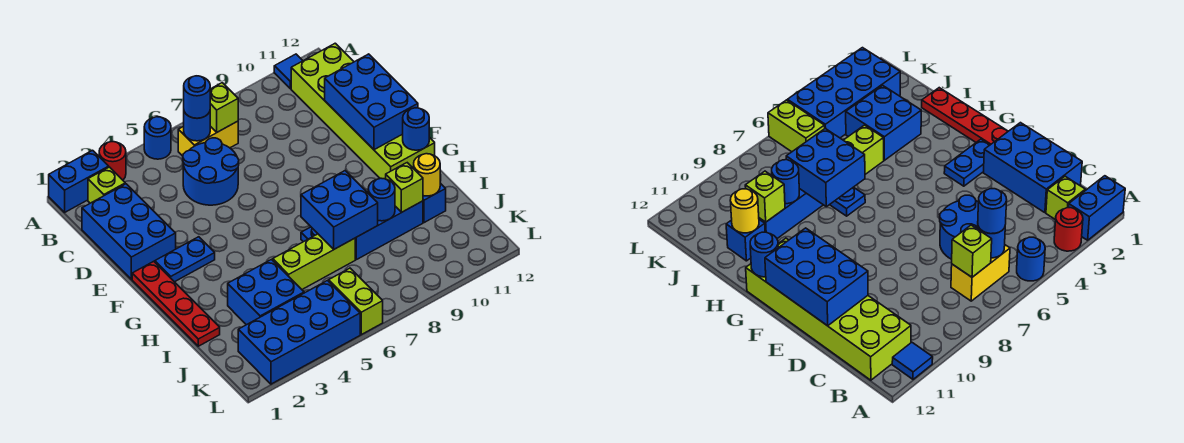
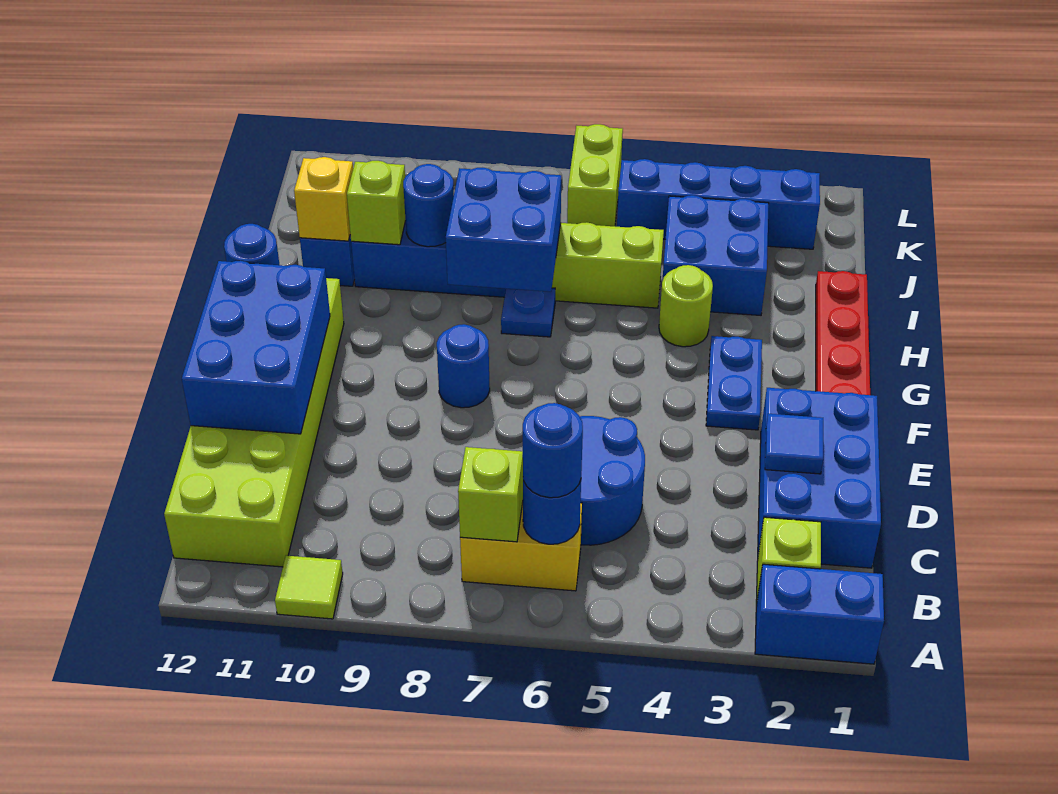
red round brick A3 level 1 -> none
blue round brick A5 level 1 -> blue round brick F8 level 1
none -> lime tile A10 level 1
blue tile A11 level 1 -> blue tile D2 level 2
blue plate F2:F3 level 1 -> blue plate F3:G3 level 1
none -> lime round brick H4 level 1
yellow round brick I11 level 2 -> yellow brick I11 level 2
blue brick K2:L5 level 1 -> blue brick K2:K5 level 1

